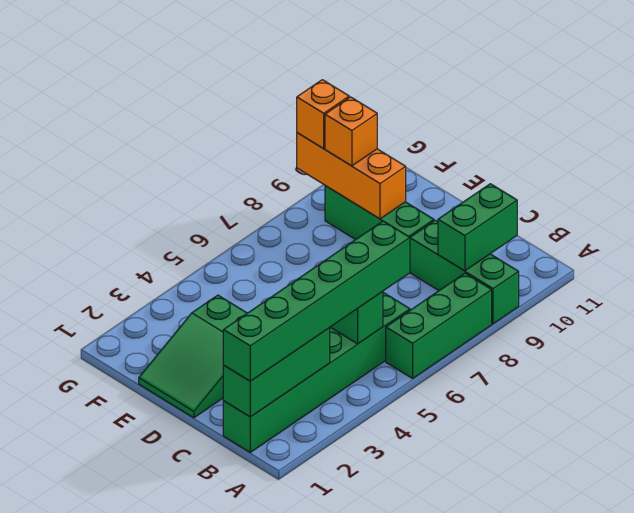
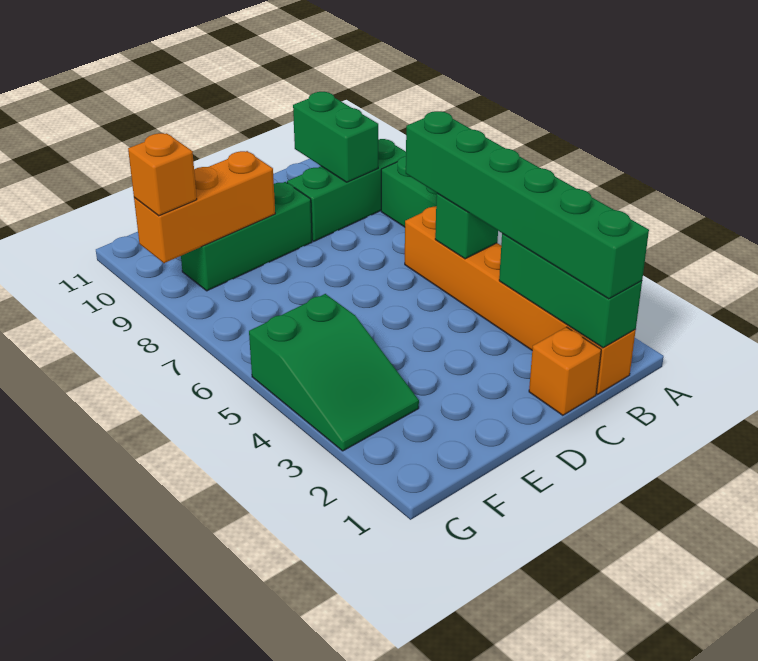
green brick B1:B6 level 1 -> orange brick B1:B6 level 1
green slope D1:E3 level 1 top 3 -> green slope F3:G5 level 1 top 5
orange brick F9 level 3 -> orange brick C1 level 1

